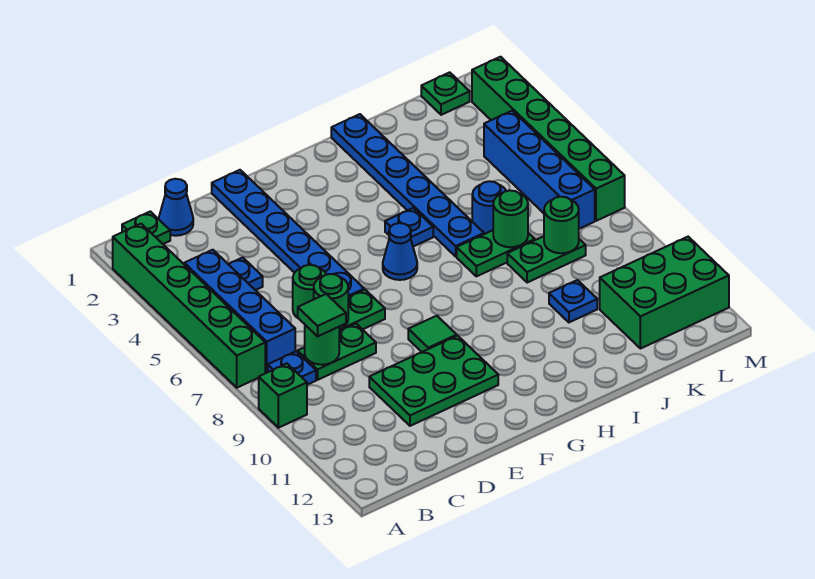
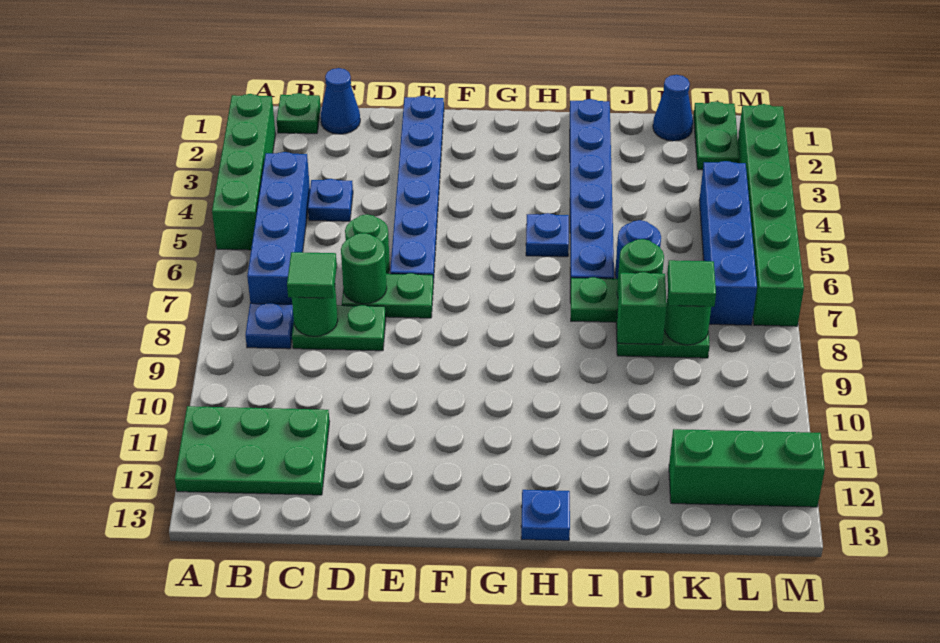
green brick A2:A7 level 1 -> green brick A2:A5 level 1
green brick A9 level 1 -> green brick J8 level 2
green plate D10:F11 level 1 -> green plate A11:C12 level 1
green tile F9 level 1 -> green tile K8 level 3
blue cone G6 level 1 -> blue cone K1 level 1
blue plate J10 level 1 -> blue plate H13 level 1
green brick K11:M12 level 1 -> green brick K12:M12 level 1
green plate L1 level 1 -> green plate L1:L2 level 1

